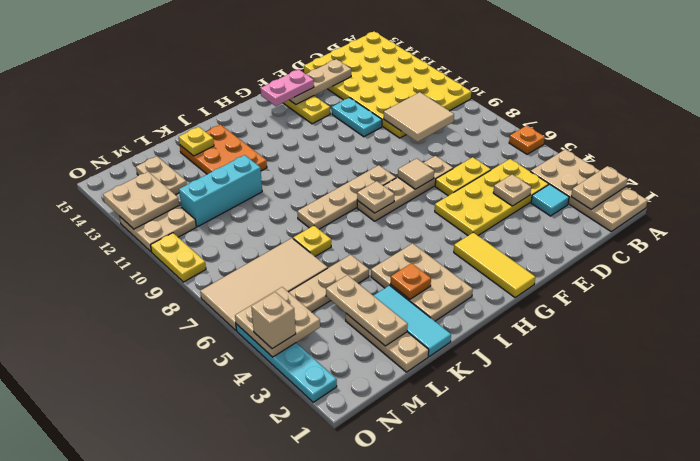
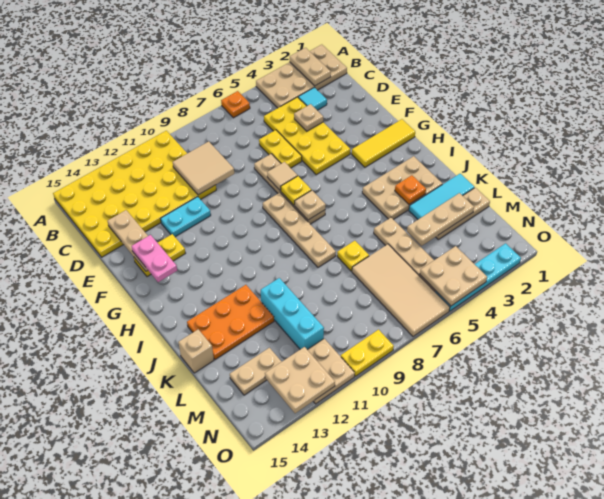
yellow plate K14 level 2 -> yellow plate G7 level 2
tan brick O4 level 3 -> tan brick K15 level 1

